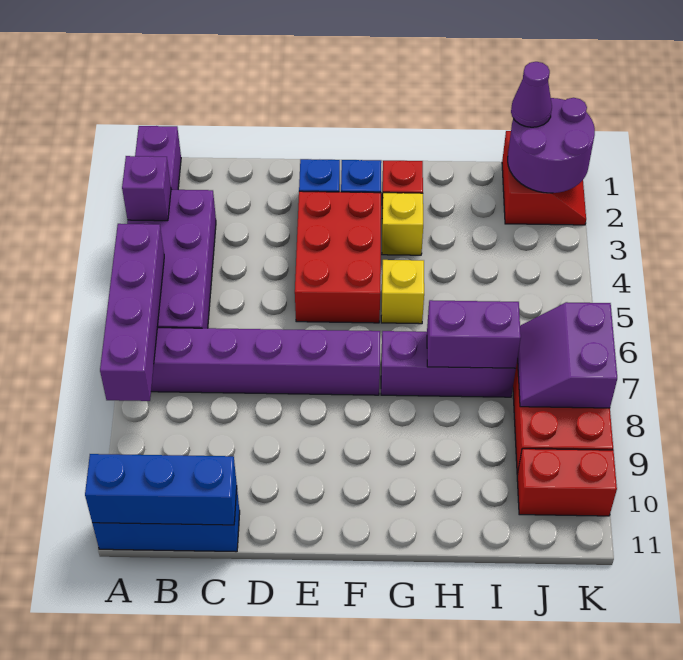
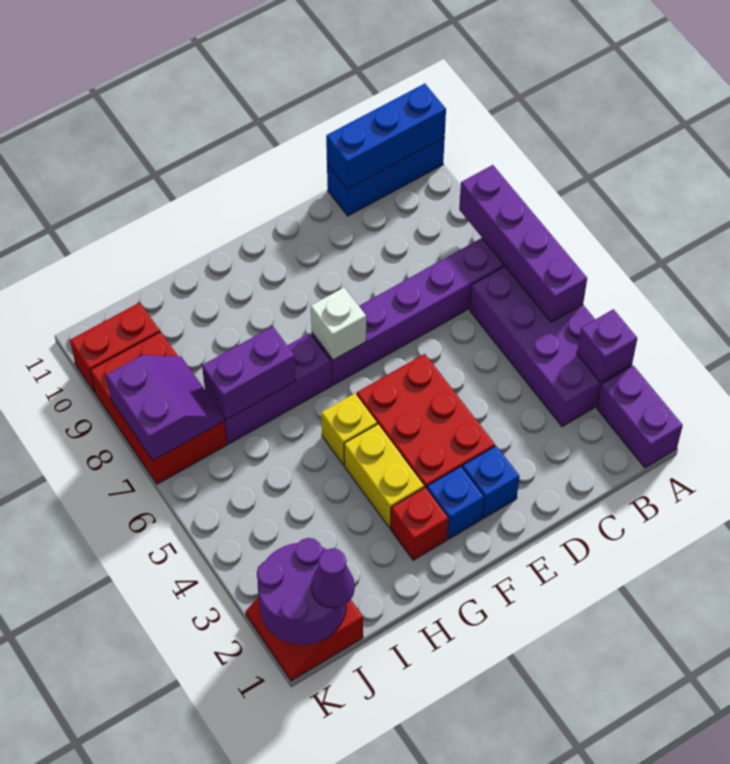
none -> white brick F7 level 2
yellow brick G3 level 1 -> yellow brick G3:G4 level 1

